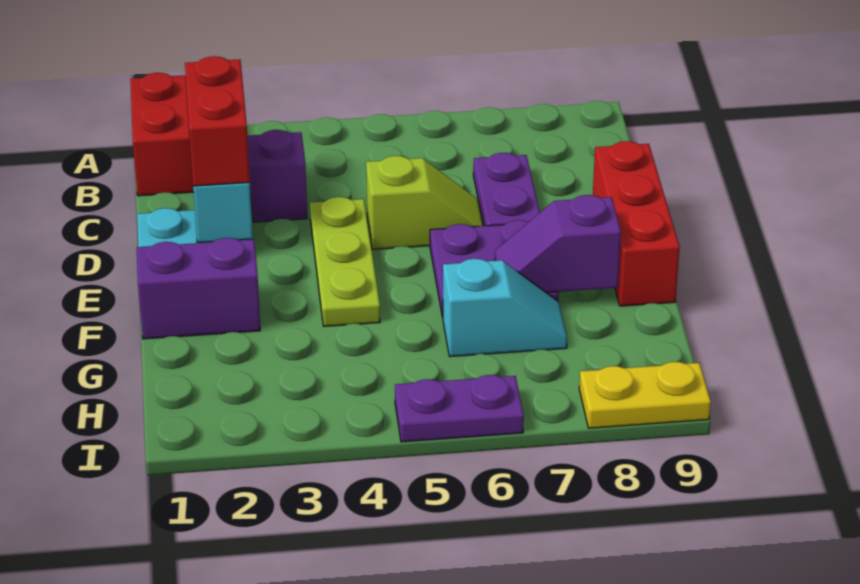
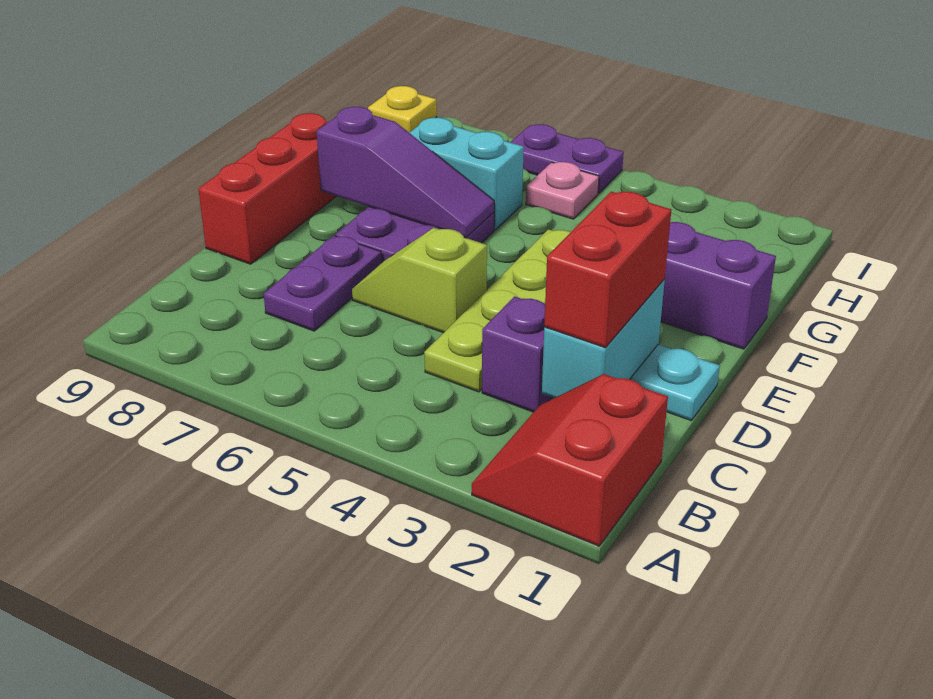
lime plate D4:F4 level 1 -> lime plate C4:F4 level 1
purple slope F7:F8 level 2 top 8 -> purple slope F6:F8 level 2 top 8
cyan slope G6:G7 level 1 top 6 -> cyan brick G6:G7 level 1
none -> pink plate H5 level 1
yellow plate I8:I9 level 1 -> yellow plate I9 level 1

